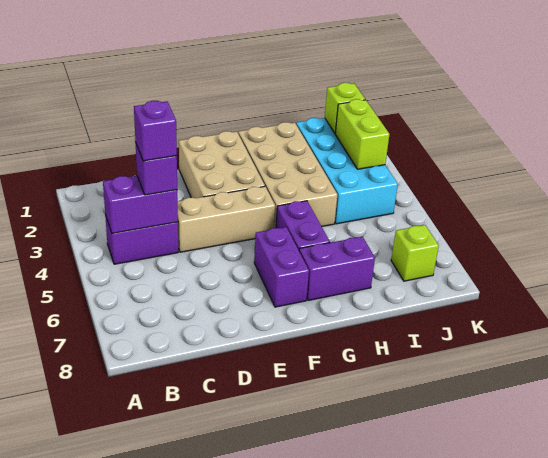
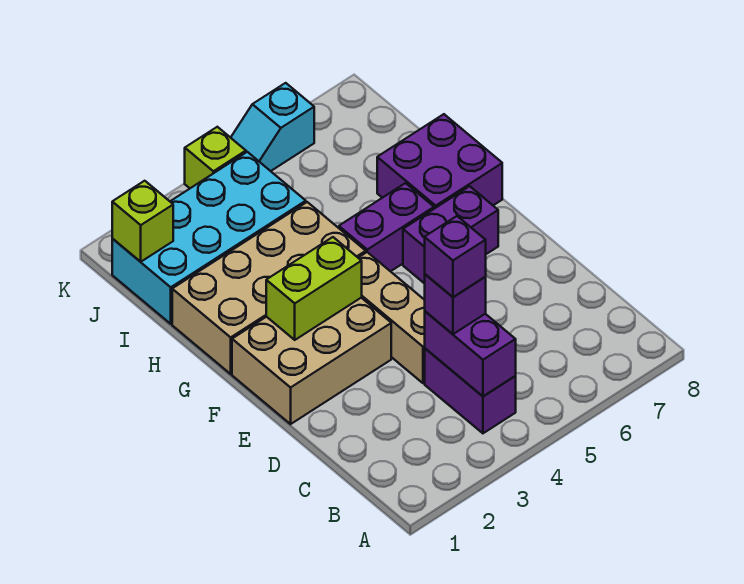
purple brick G7:H7 level 1 -> purple brick G7:H8 level 1
lime brick J2:J3 level 2 -> lime brick F2:F3 level 2
lime brick J7 level 1 -> lime brick K4 level 1
none -> cyan slope K5:K6 level 1 top 6

